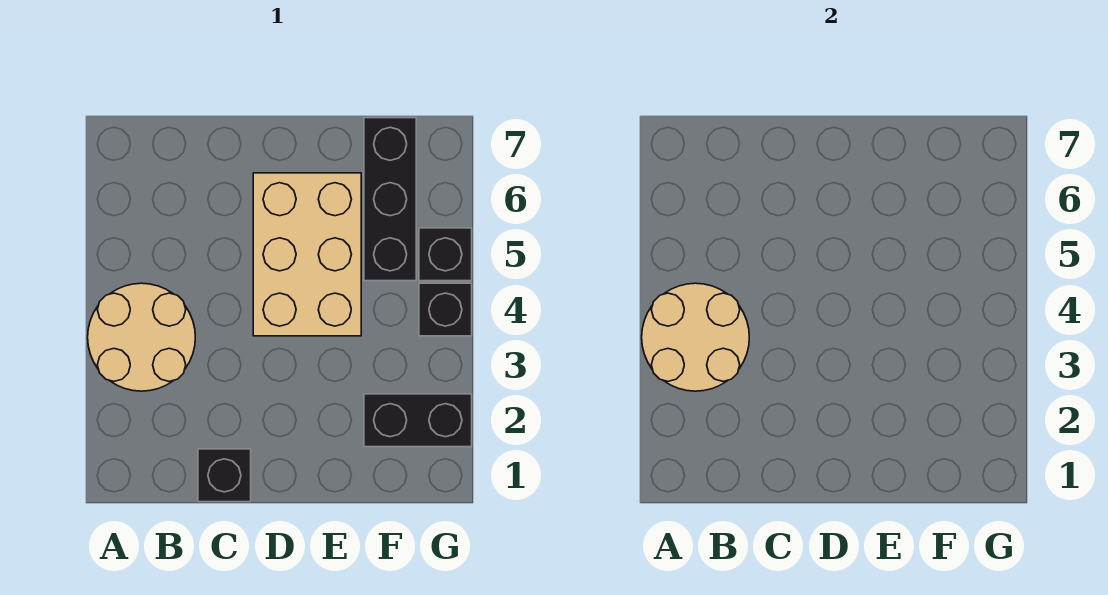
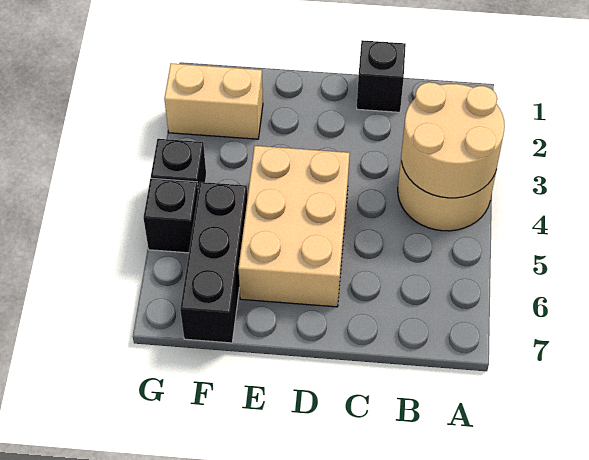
black brick F2:G2 level 1 -> tan brick F2:G2 level 1

